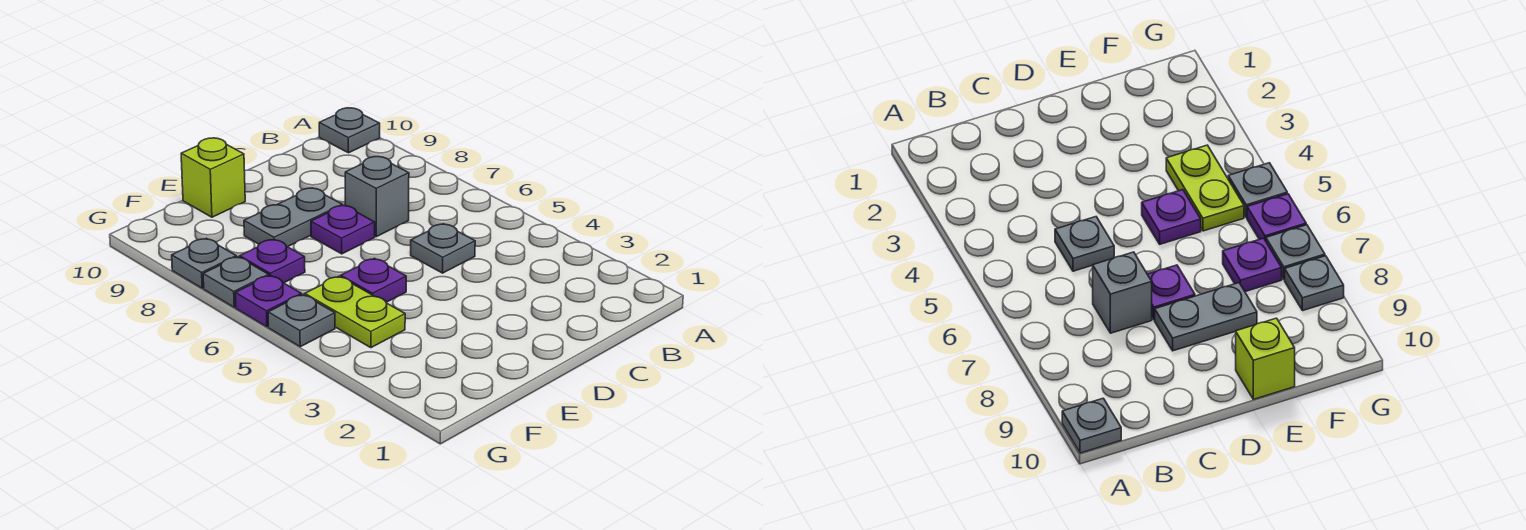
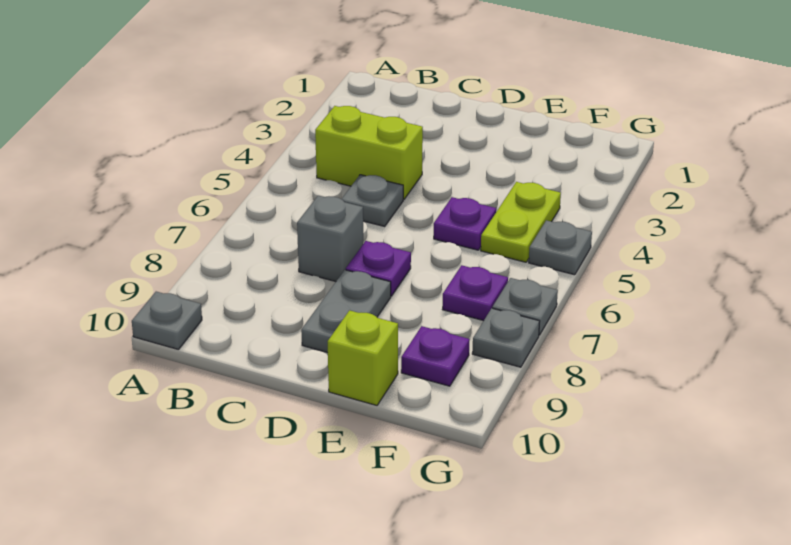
none -> lime brick B4:C4 level 1
grey plate D8:E8 level 1 -> grey plate D8:D9 level 1
purple plate G6 level 1 -> purple plate F9 level 1

